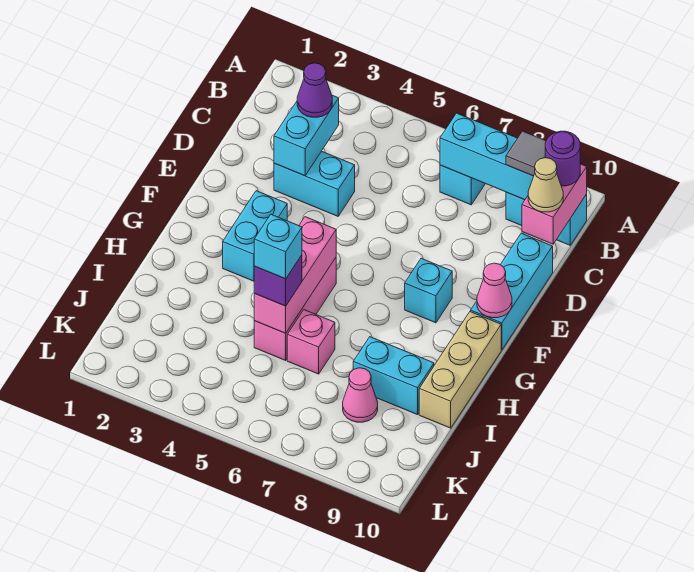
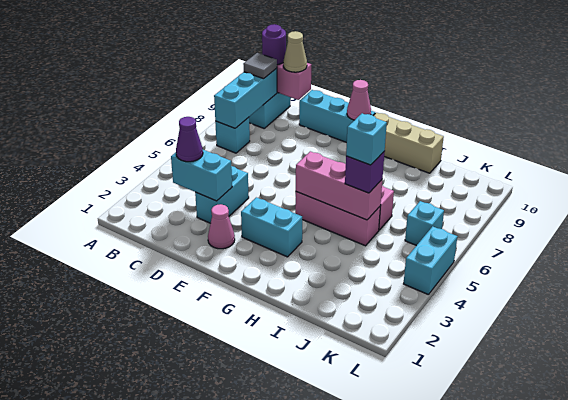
cyan brick F8 level 1 -> cyan brick K6 level 1
cyan brick I8:I9 level 1 -> cyan brick L4:L5 level 1
pink cone J8 level 1 -> pink cone E2 level 1

